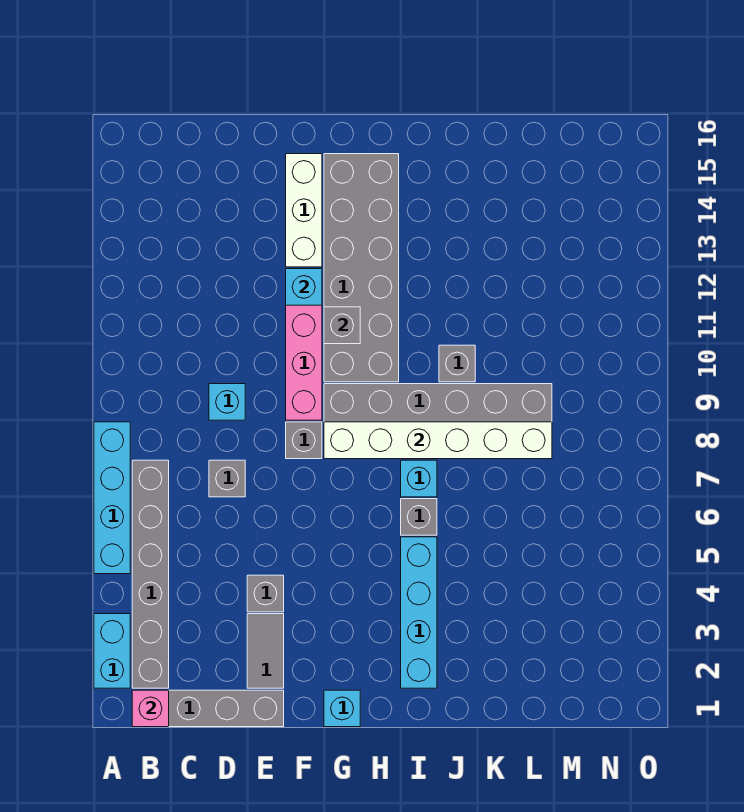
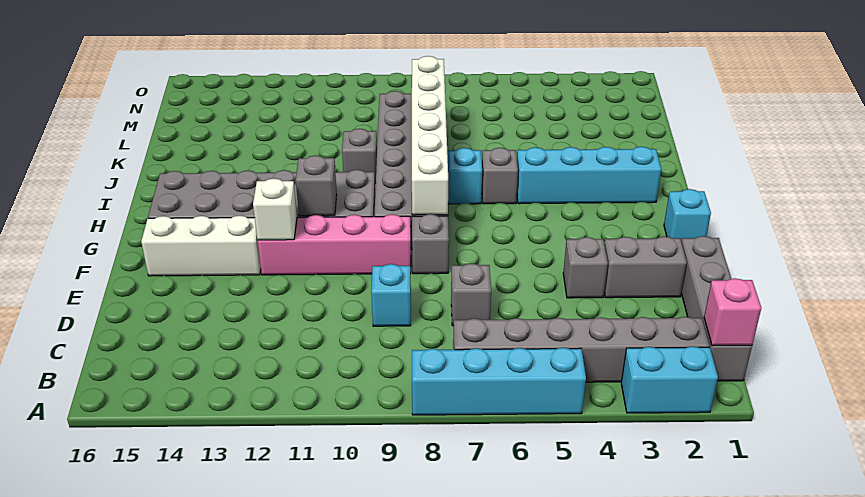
grey tile E2:E3 level 1 -> grey brick E2:E3 level 1
cyan brick F12 level 2 -> white brick F12 level 2

